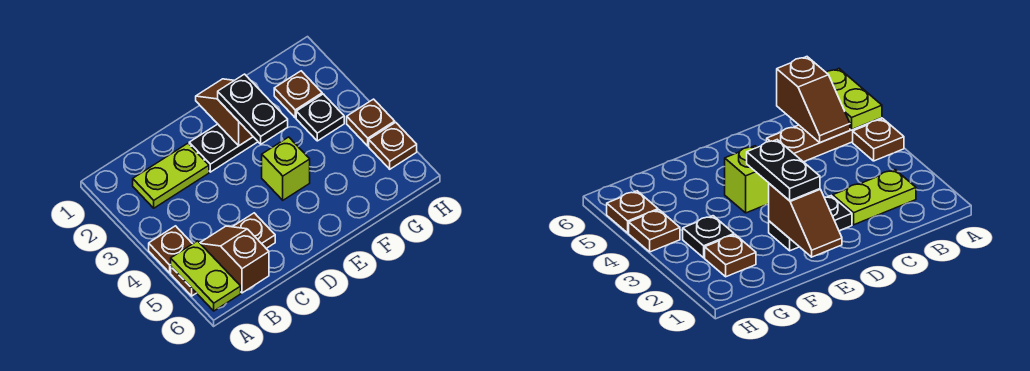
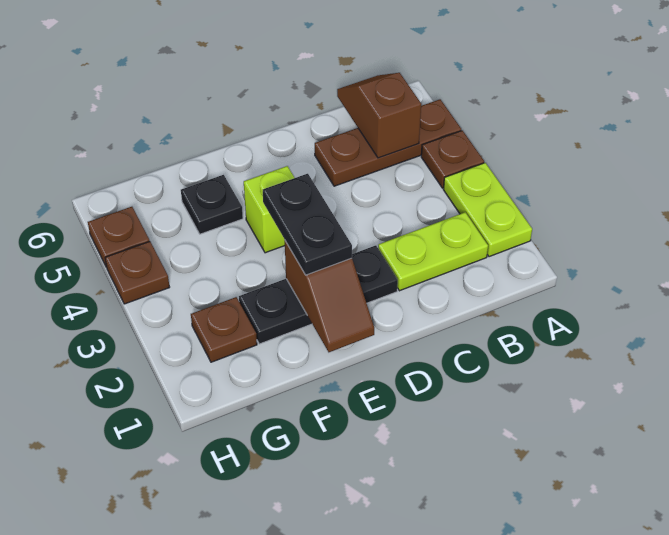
lime plate A5:A6 level 2 -> lime plate A2:A3 level 1
brown slope B5:B6 level 2 top 6 -> brown slope B5:B6 level 2 top 5
black plate D2:E2 level 1 -> black plate D2:F2 level 1
black plate G3 level 1 -> black plate F5 level 1

